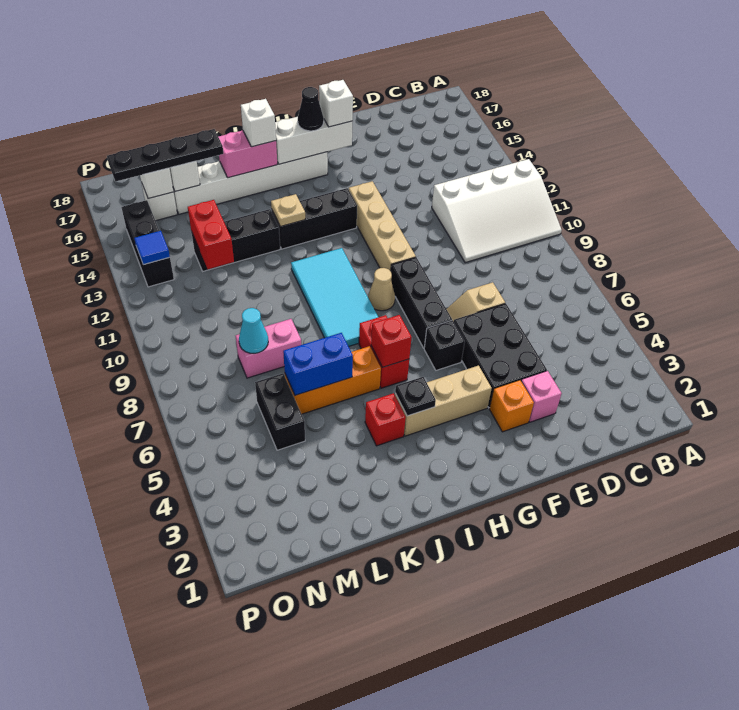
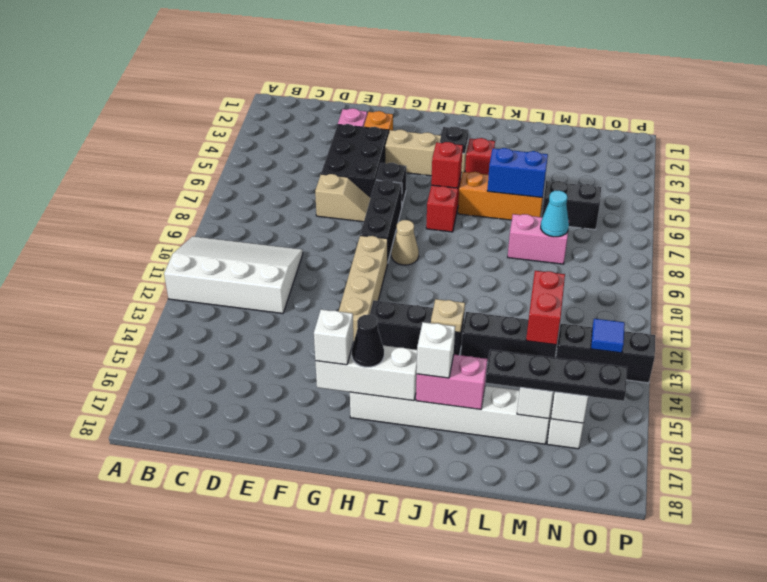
cyan tile I8:J11 level 1 -> none
black brick M5:M6 level 1 -> black brick M6:N6 level 1
black brick O13:O15 level 1 -> black brick N13:P13 level 1

